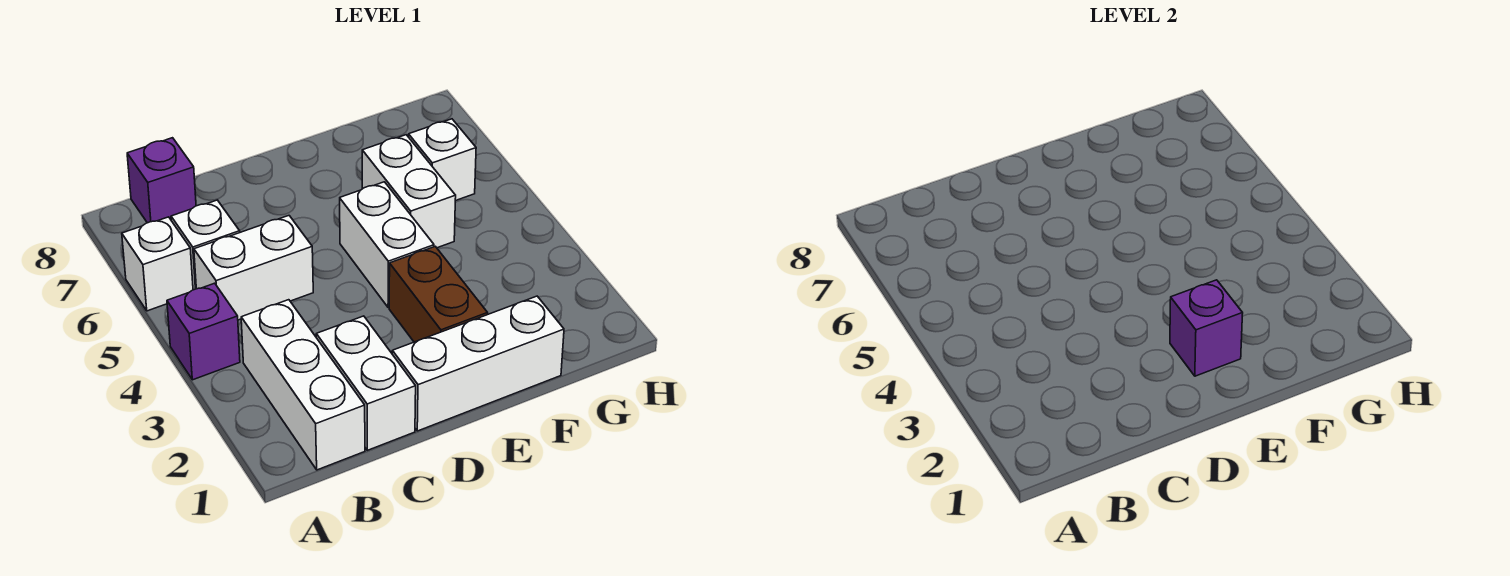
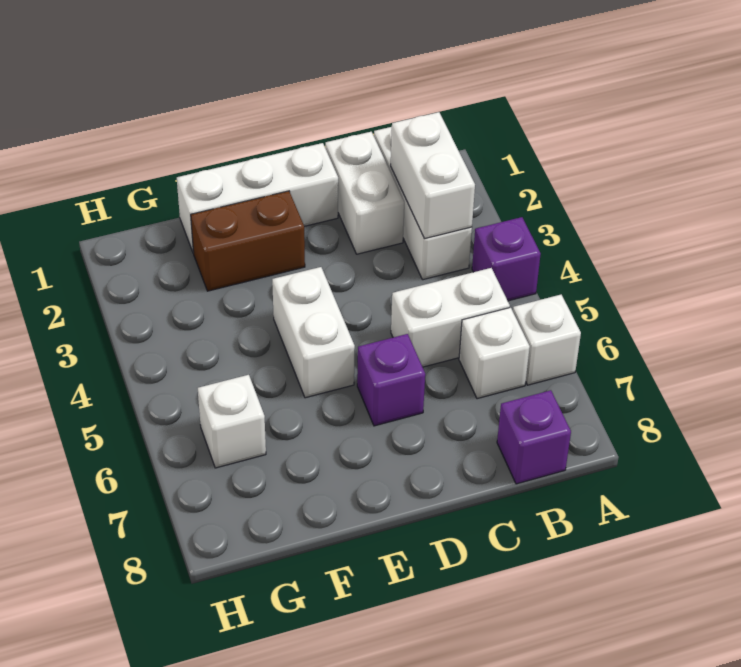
brown brick E2:E3 level 1 -> brown brick E2:F2 level 1
purple brick E2 level 2 -> purple brick D6 level 1
white brick F5:F6 level 1 -> white brick B2:B3 level 2

